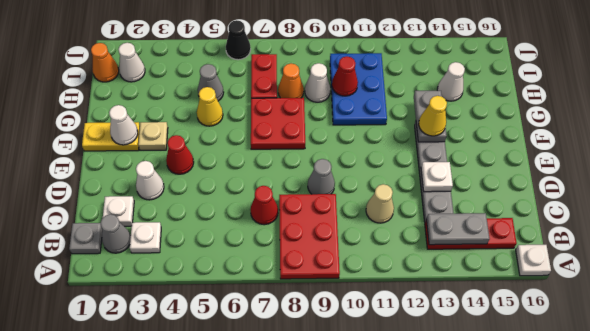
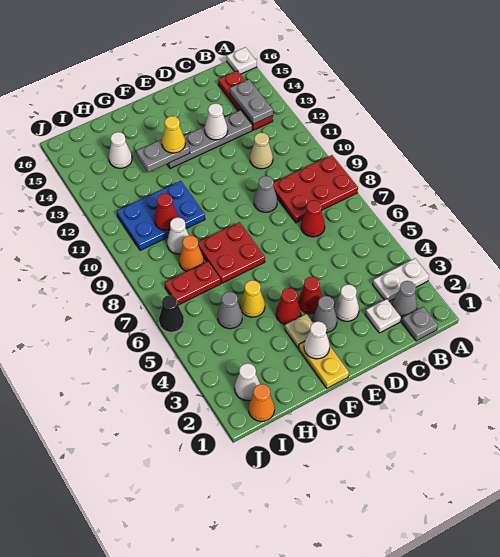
white plate B3 level 1 -> white plate A3:B3 level 1
white plate D13 level 2 -> white cone D13 level 2
none -> grey cone E3 level 1
none -> red cone F4 level 1

